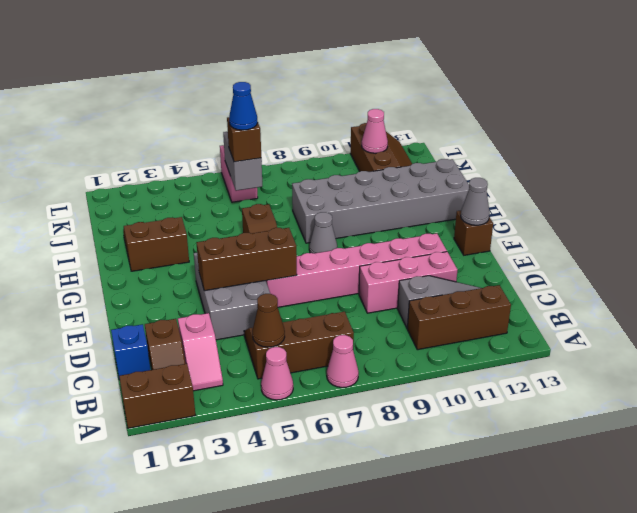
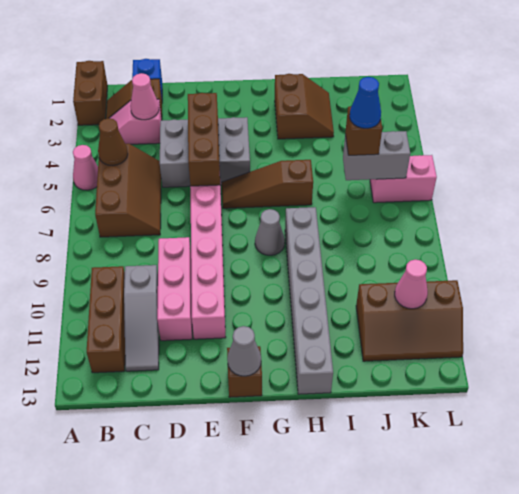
pink cone A7 level 1 -> pink cone C3 level 2
grey brick H8:I13 level 1 -> grey brick H8:H13 level 1

